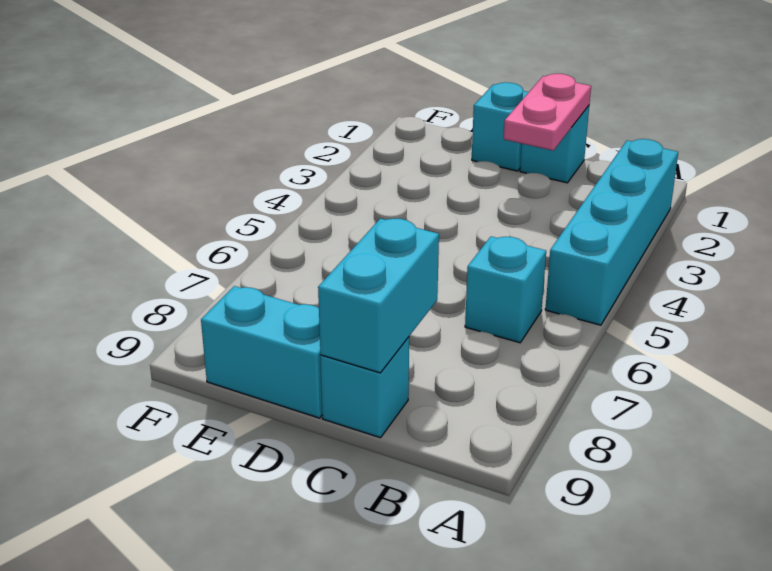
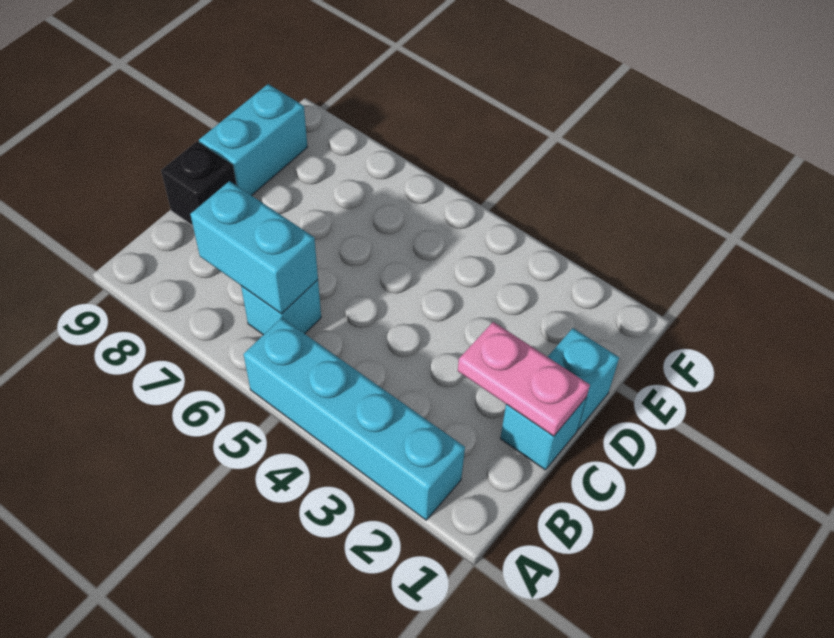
cyan brick C8:C9 level 2 -> cyan brick B6:B7 level 2
cyan brick C9 level 1 -> black brick C9 level 1

